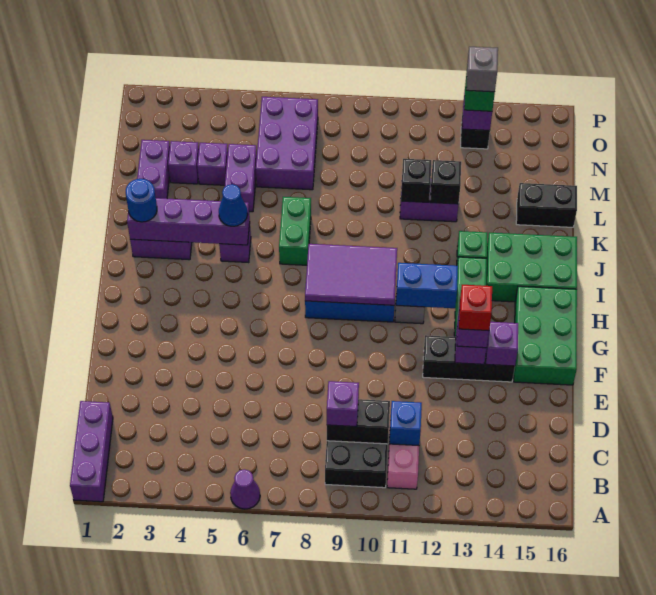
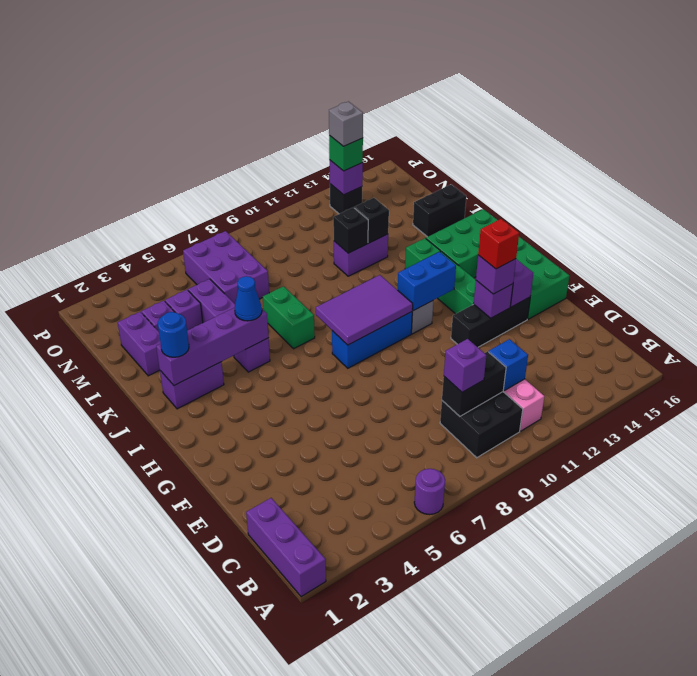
purple cone A6 level 1 -> purple round brick A6 level 1

